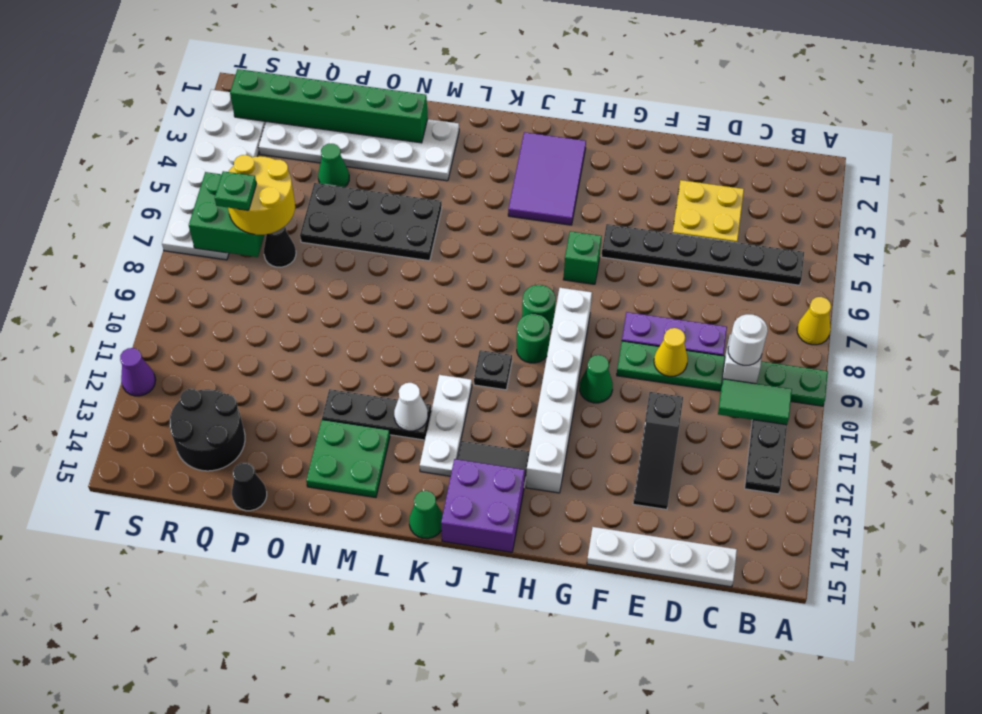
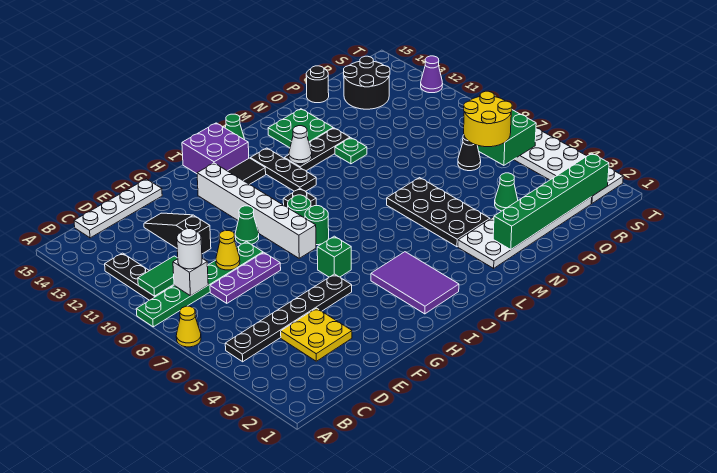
white plate K11:K13 level 1 -> black plate K11:K13 level 1
black plate M5:P6 level 1 -> black plate M4:N7 level 1
black cone P15 level 1 -> black round brick P15 level 1
green plate R7 level 4 -> green plate N11 level 1

